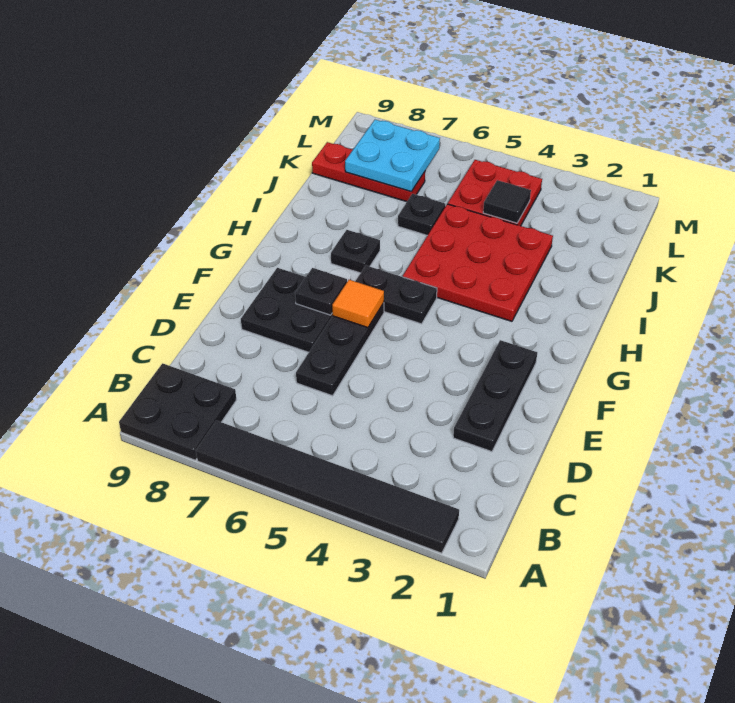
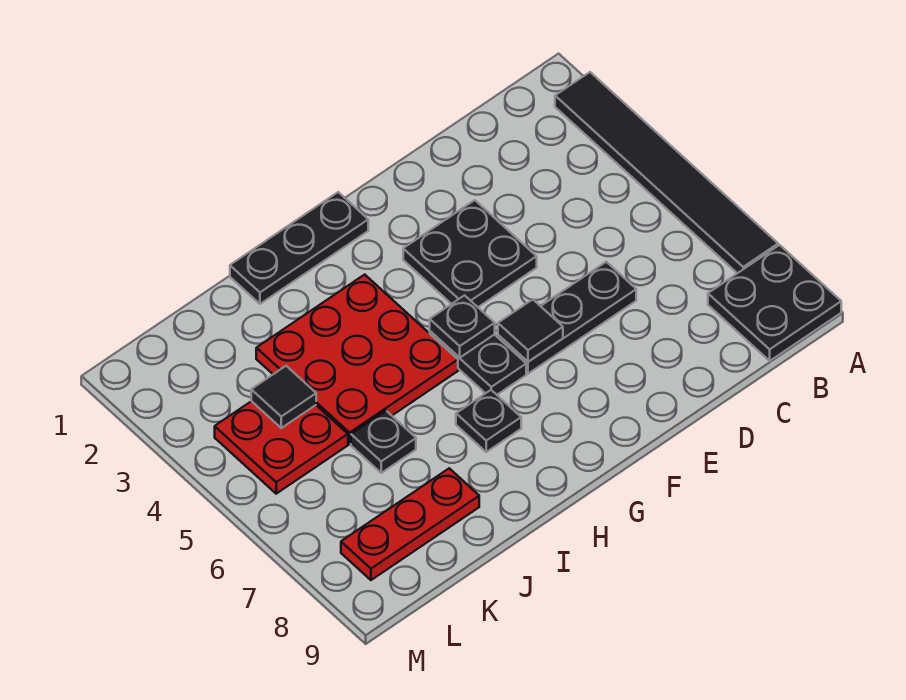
black plate D2:F2 level 1 -> black plate G1:I1 level 1
black plate E7:F8 level 1 -> black plate E3:F4 level 1
orange tile F6 level 2 -> black tile F6 level 2
black plate F7 level 2 -> black plate G5 level 2
red plate K7:K9 level 1 -> red plate J8:L8 level 1
cyan plate K7:L8 level 2 -> none

